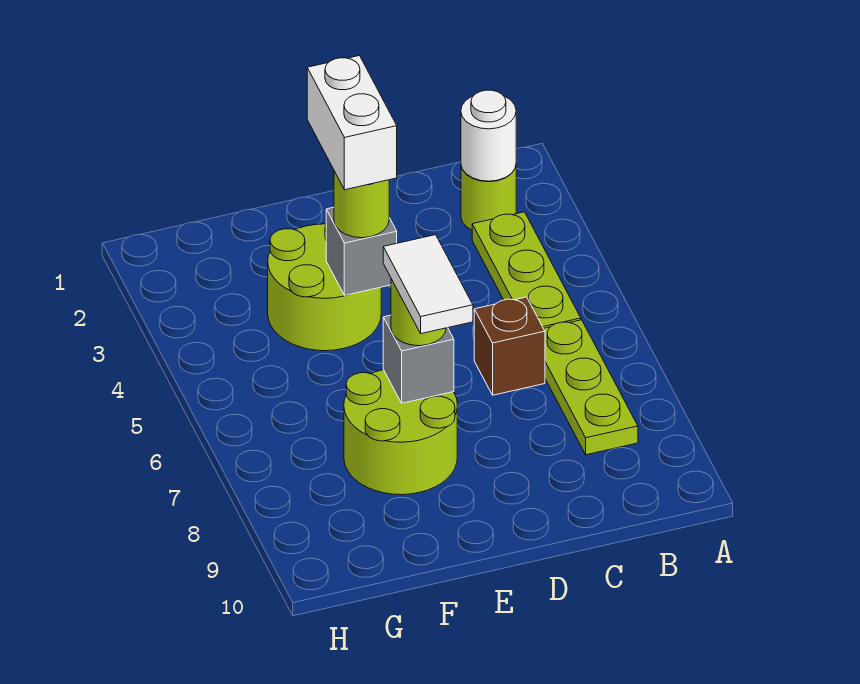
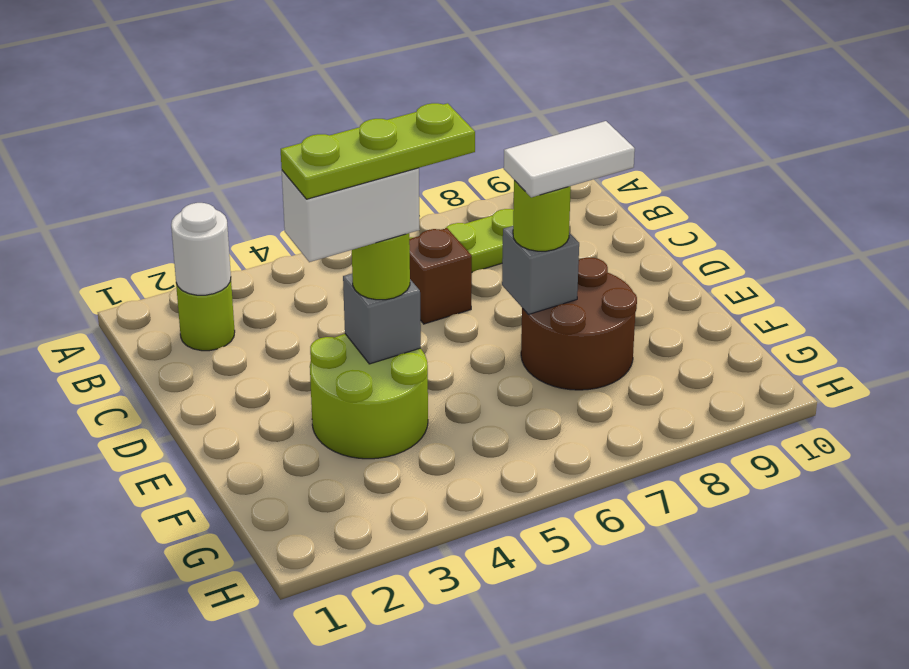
lime plate B3:B5 level 1 -> lime plate E3:E5 level 5
lime round brick E7:F8 level 1 -> brown round brick E7:F8 level 1

